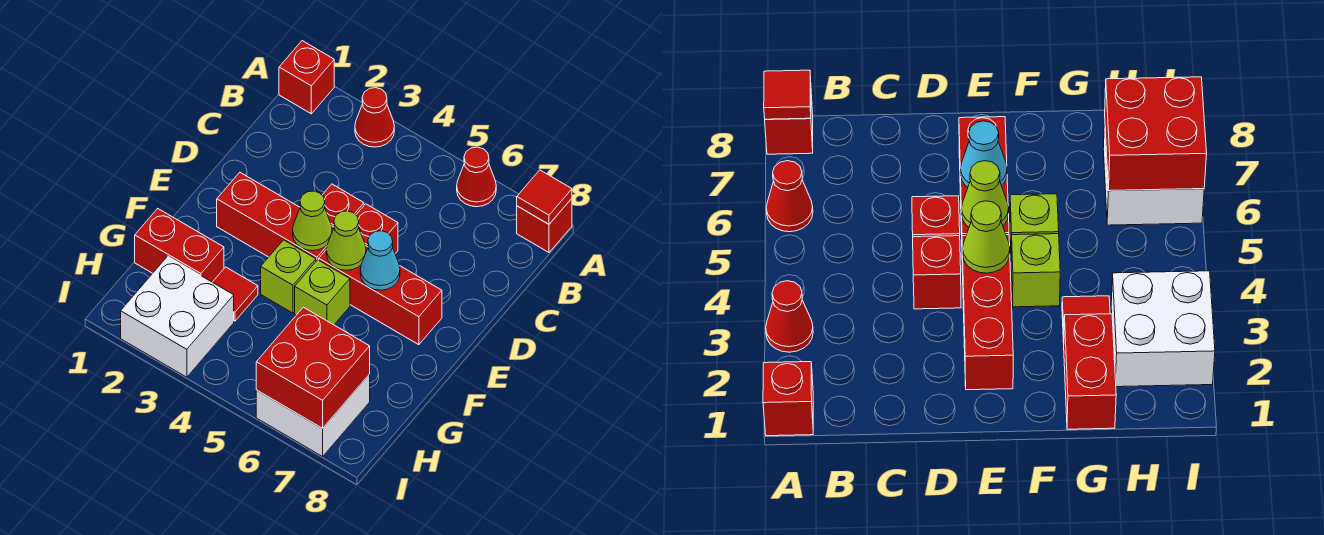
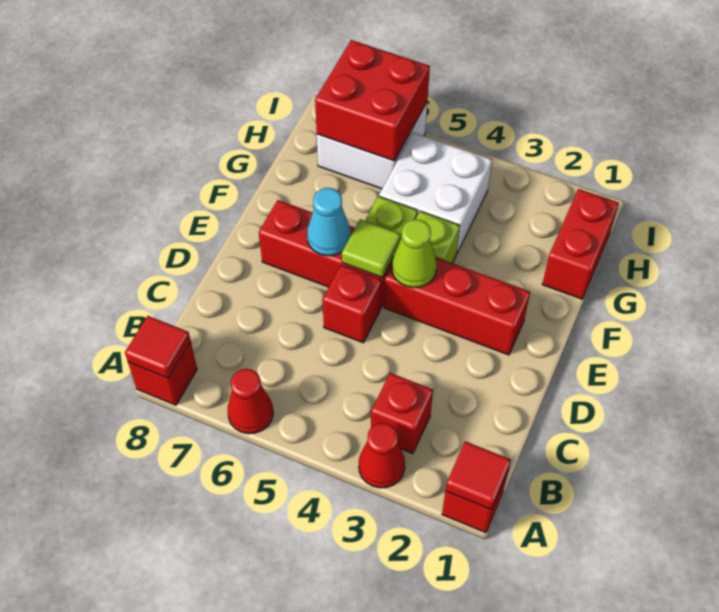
red brick D4 level 1 -> red brick B3 level 1
lime cone E5 level 2 -> lime tile E5 level 2
red brick G1:G2 level 1 -> red brick G1:H1 level 1
red tile G3 level 1 -> red tile A1 level 2
white brick H2:I3 level 1 -> white brick G4:H5 level 1

